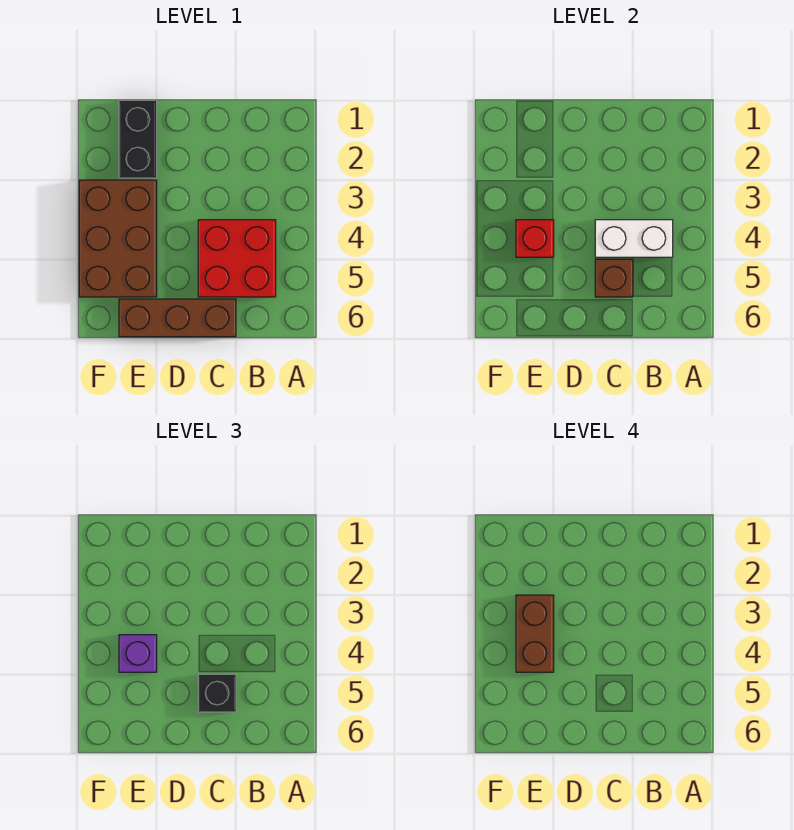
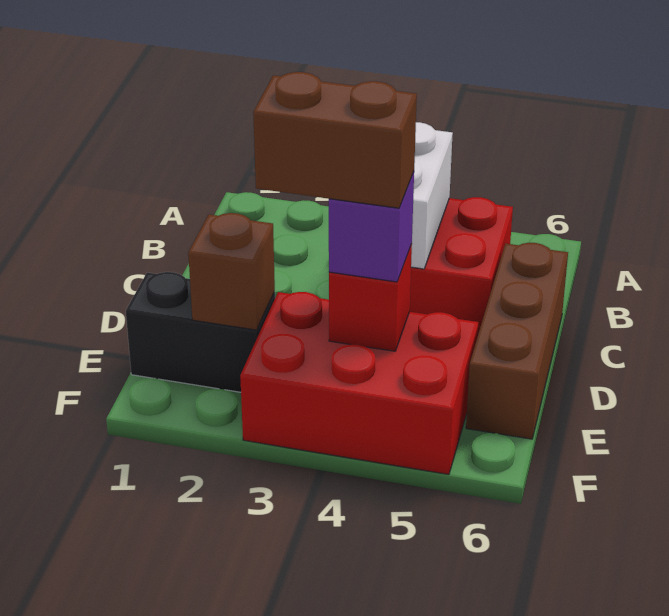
brown brick C5 level 2 -> brown brick E2 level 2
black brick C5 level 3 -> none
brown brick E3:F5 level 1 -> red brick E3:F5 level 1

